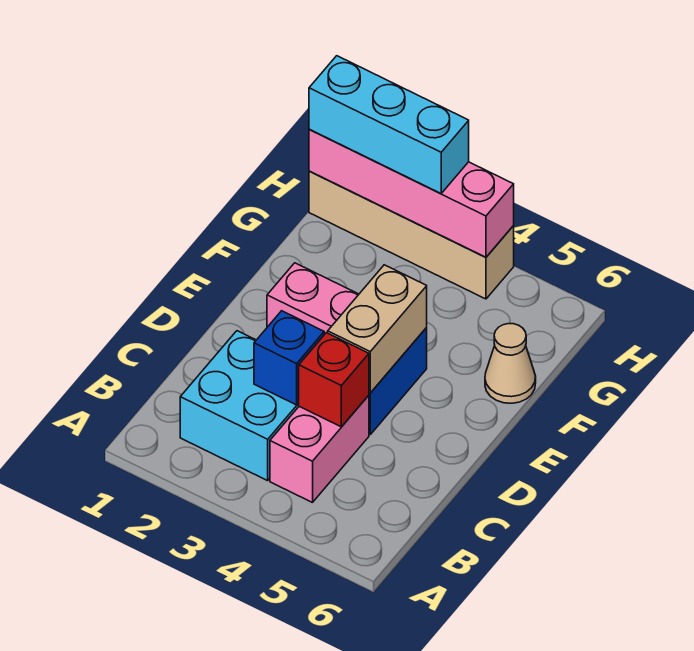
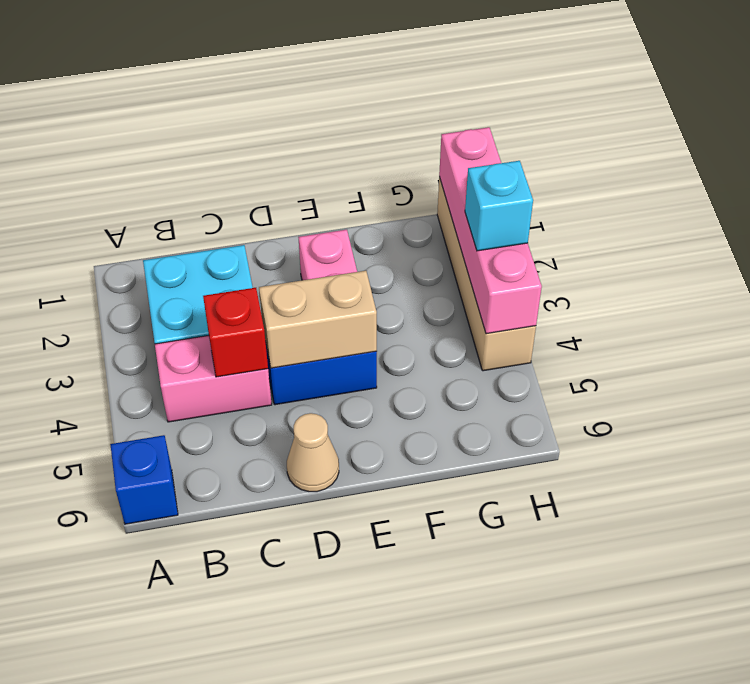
blue brick C3 level 2 -> blue brick A6 level 1
tan cone F6 level 1 -> tan cone D6 level 1
cyan brick H1:H3 level 3 -> cyan brick H3 level 3

